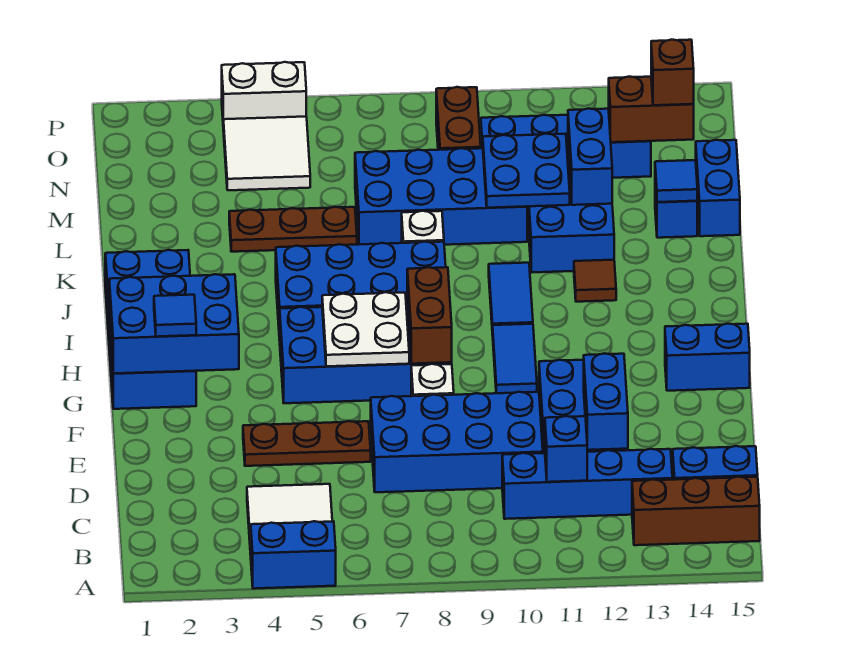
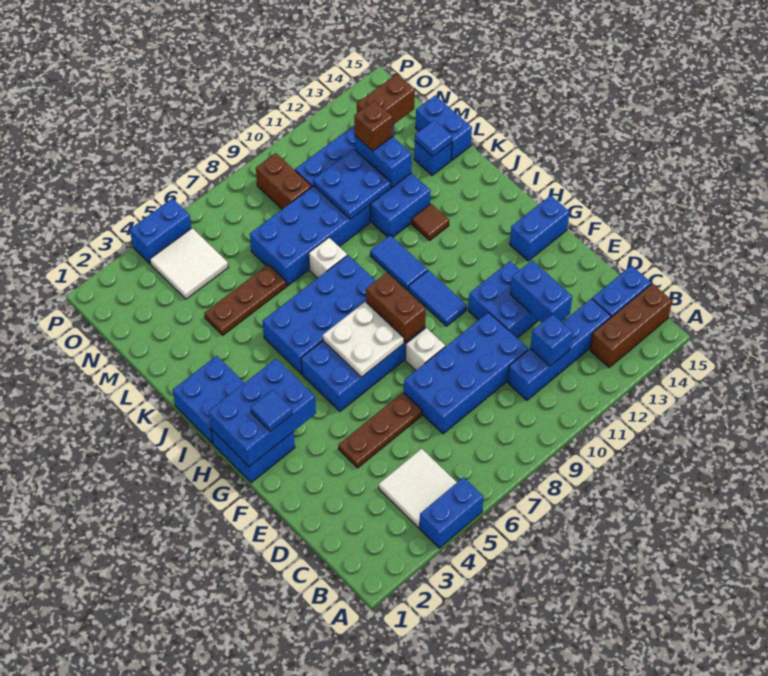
brown brick N14 level 3 -> brown brick M12 level 3
white brick P4:P5 level 1 -> blue brick P4:P5 level 1

